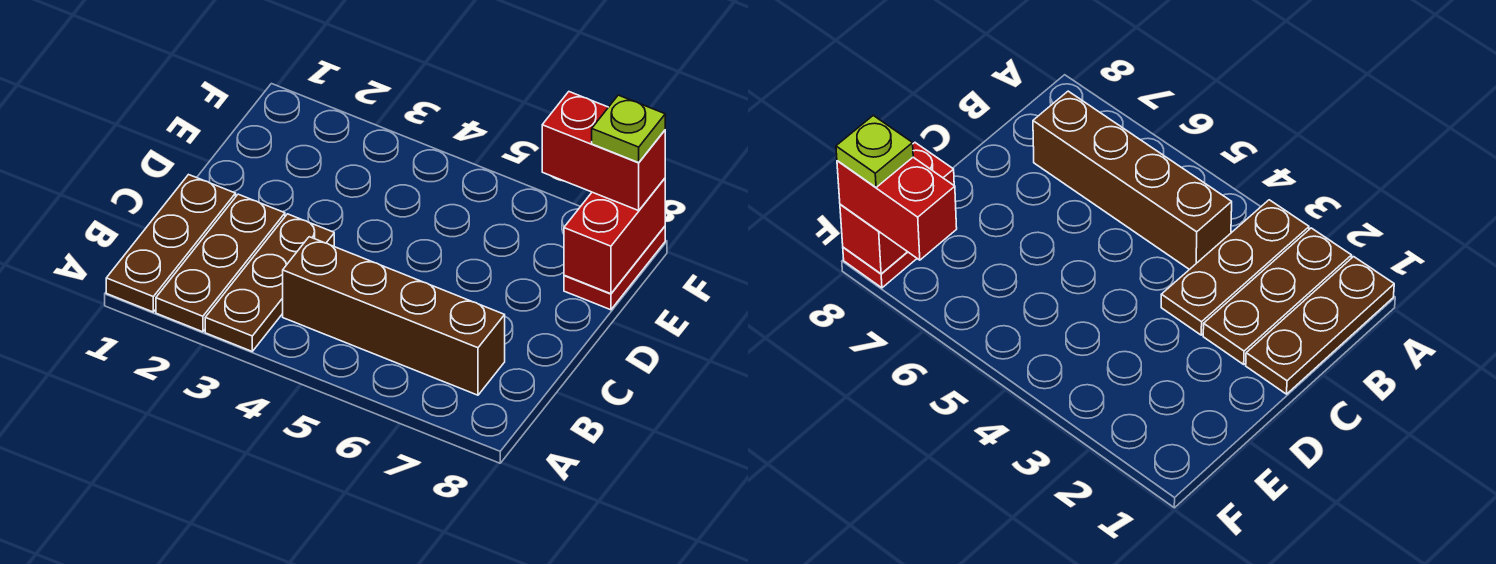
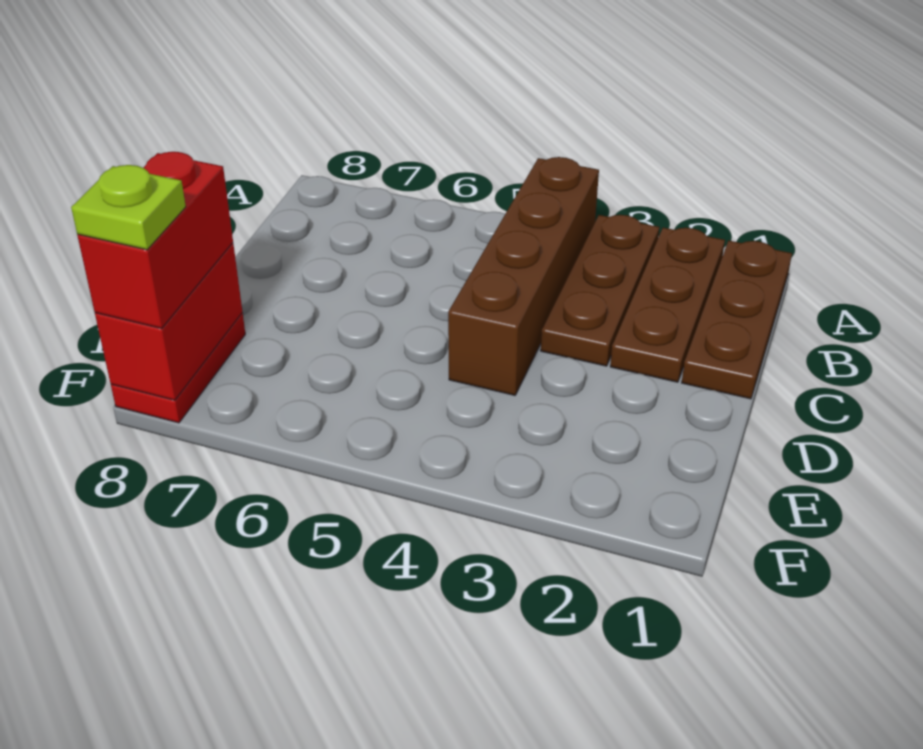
brown brick B4:B7 level 1 -> brown brick A4:D4 level 1
red brick F7:F8 level 3 -> red brick E8:F8 level 3

